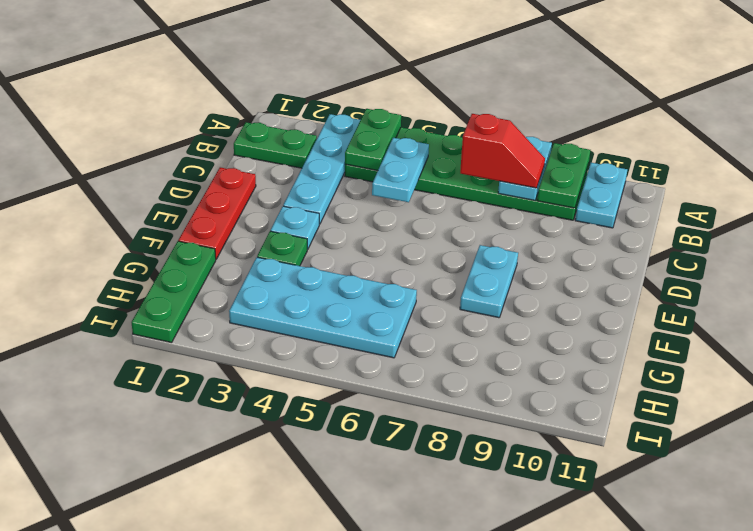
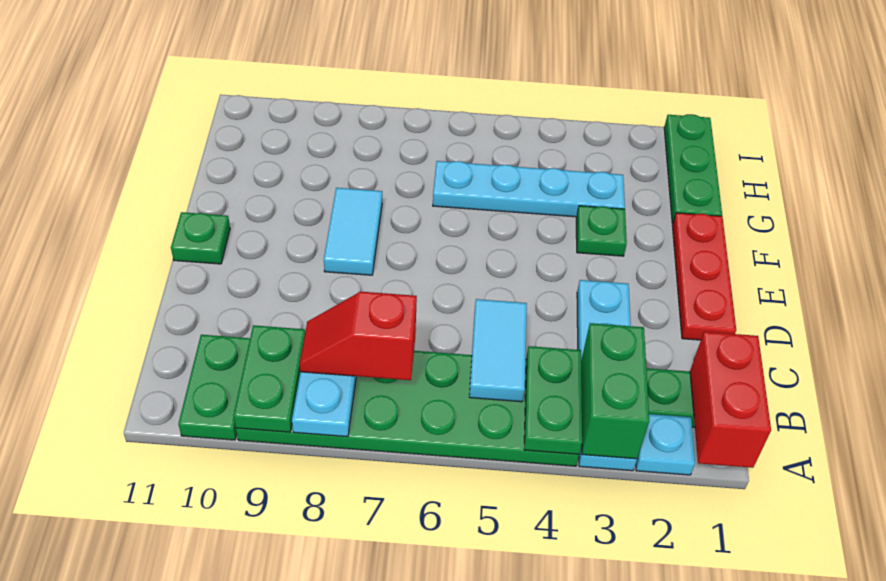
none -> red brick A1:B1 level 2
none -> green brick A3:B3 level 2
cyan plate A10:B10 level 1 -> green plate A10:B10 level 1
cyan plate B5:C5 level 2 -> cyan tile B5:C5 level 2
cyan plate E3 level 1 -> cyan plate A2 level 1
cyan plate E8:F8 level 1 -> cyan tile E8:F8 level 1
none -> green plate E11 level 1
cyan plate G3:H6 level 1 -> cyan plate G3:G6 level 1

